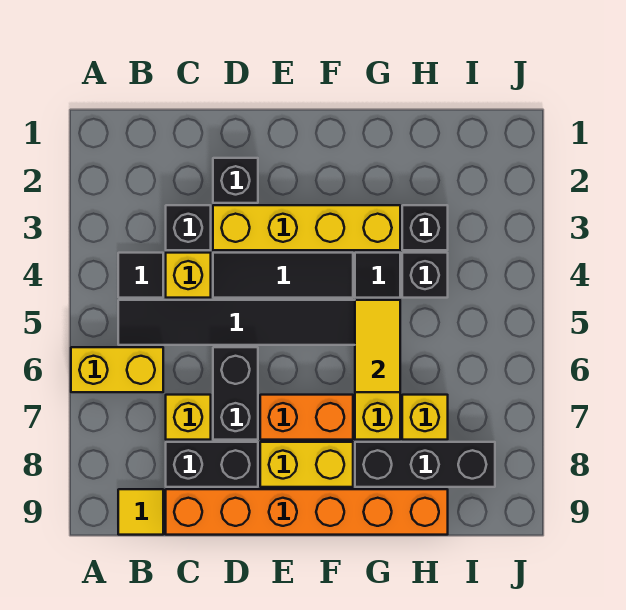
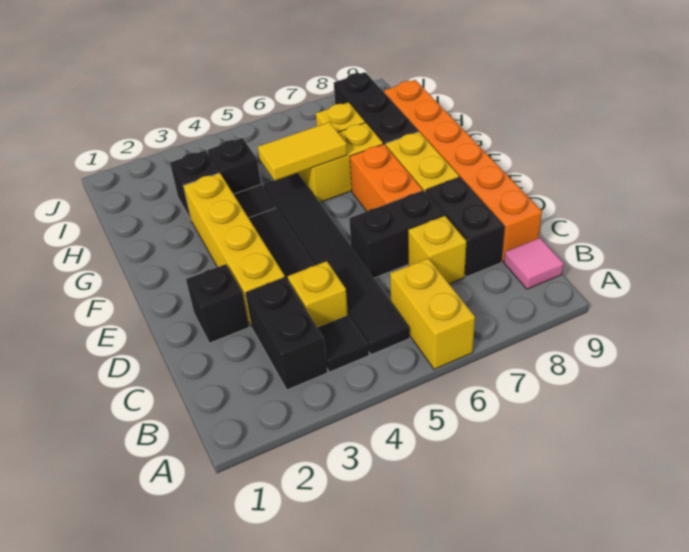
yellow tile B9 level 1 -> pink tile B9 level 1
black brick C3 level 1 -> black brick B3:C3 level 1

